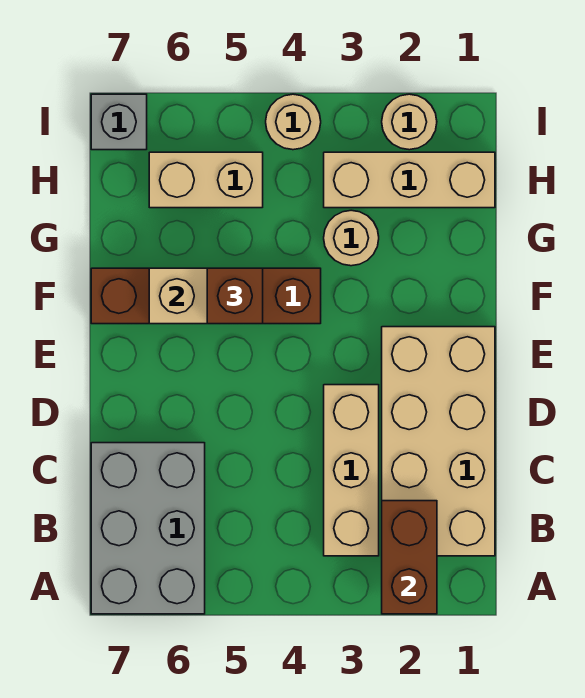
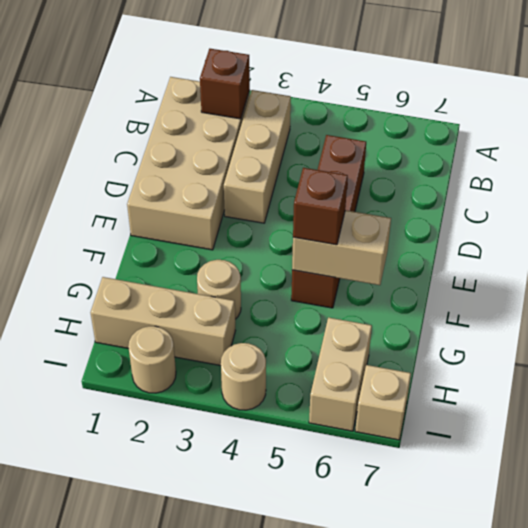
brown brick A2:B2 level 2 -> brown brick B2 level 2
grey brick A6:C7 level 1 -> none
brown brick F4:F7 level 1 -> brown brick C5:F5 level 1
tan brick H5:H6 level 1 -> tan brick H6:I6 level 1
grey brick I7 level 1 -> tan brick I7 level 1

